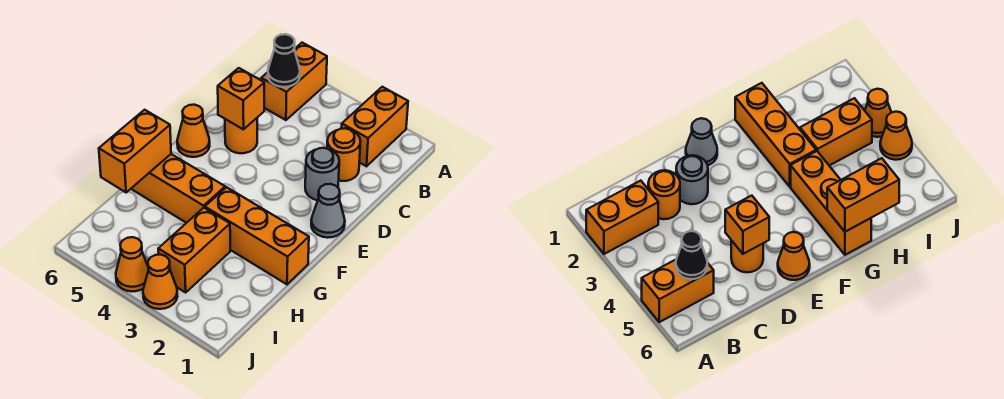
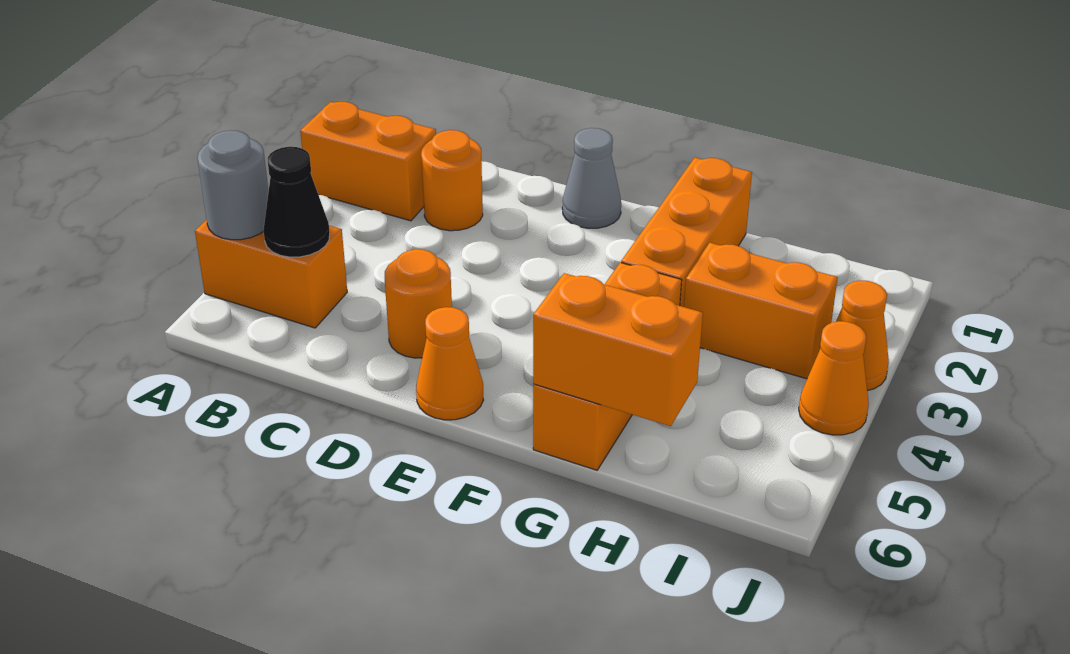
grey round brick D2 level 1 -> grey round brick A5 level 2
orange brick D5 level 2 -> none

